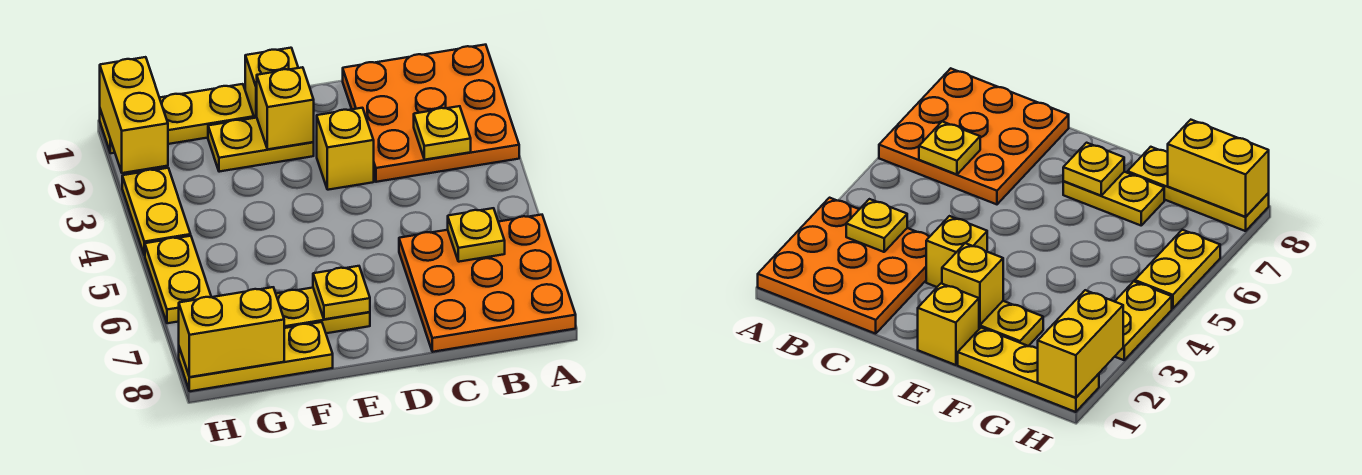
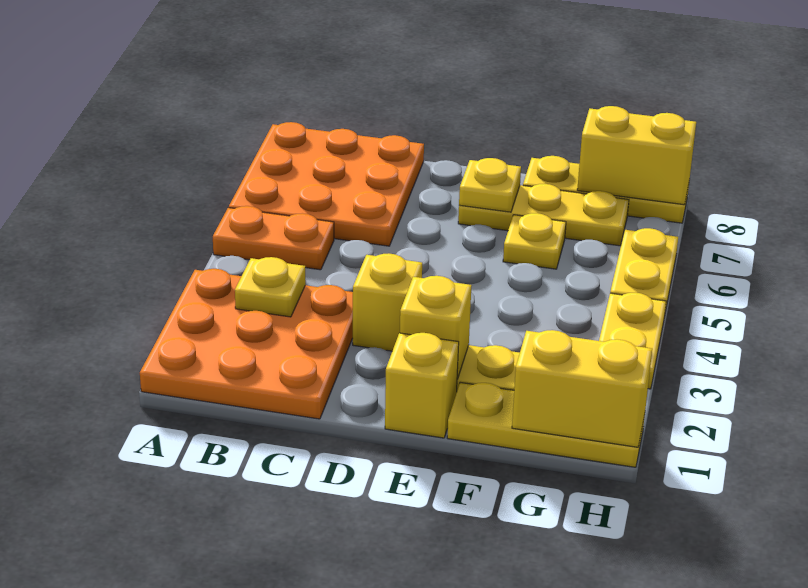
none -> orange plate A5:B5 level 1
yellow plate B6 level 2 -> yellow plate F6 level 1
yellow plate E7:F7 level 1 -> yellow plate E7:G7 level 1
yellow brick H1:H2 level 2 -> yellow brick G1:H1 level 2

